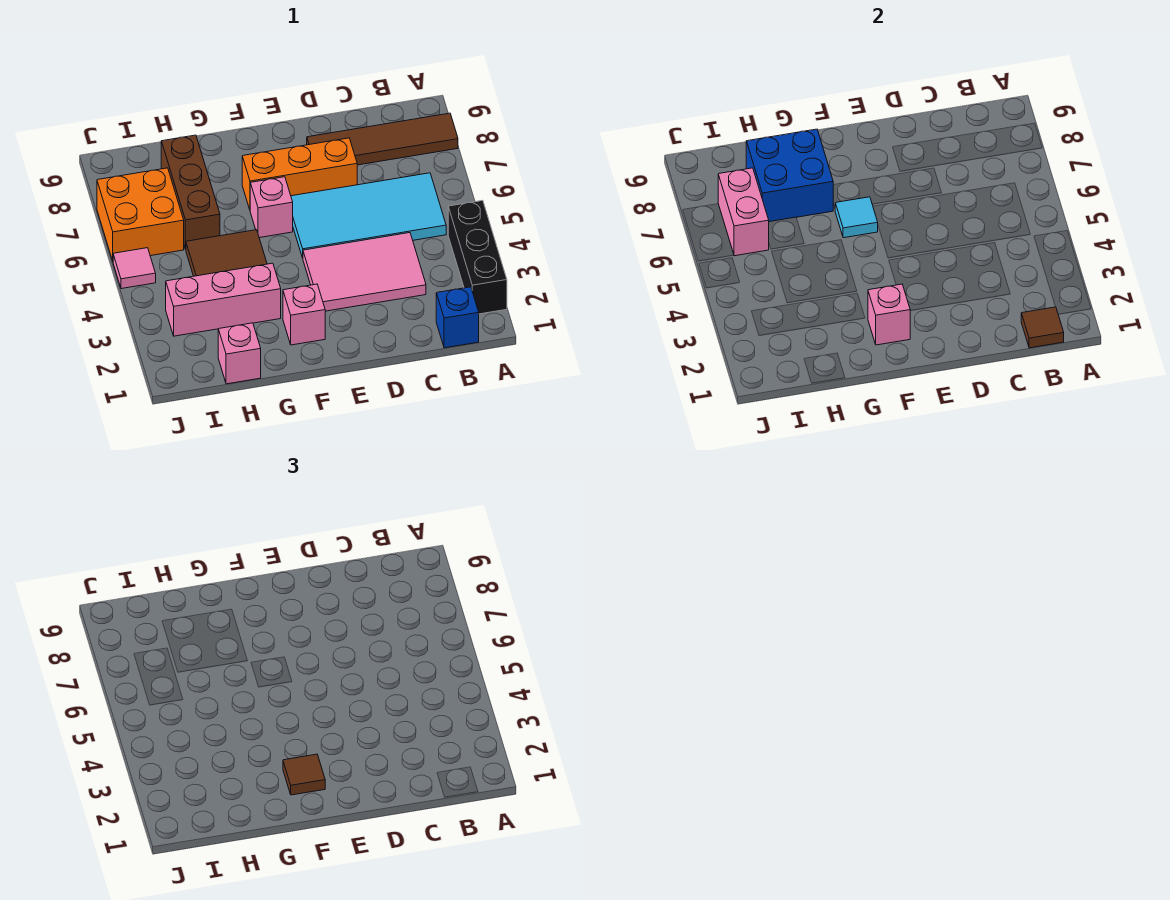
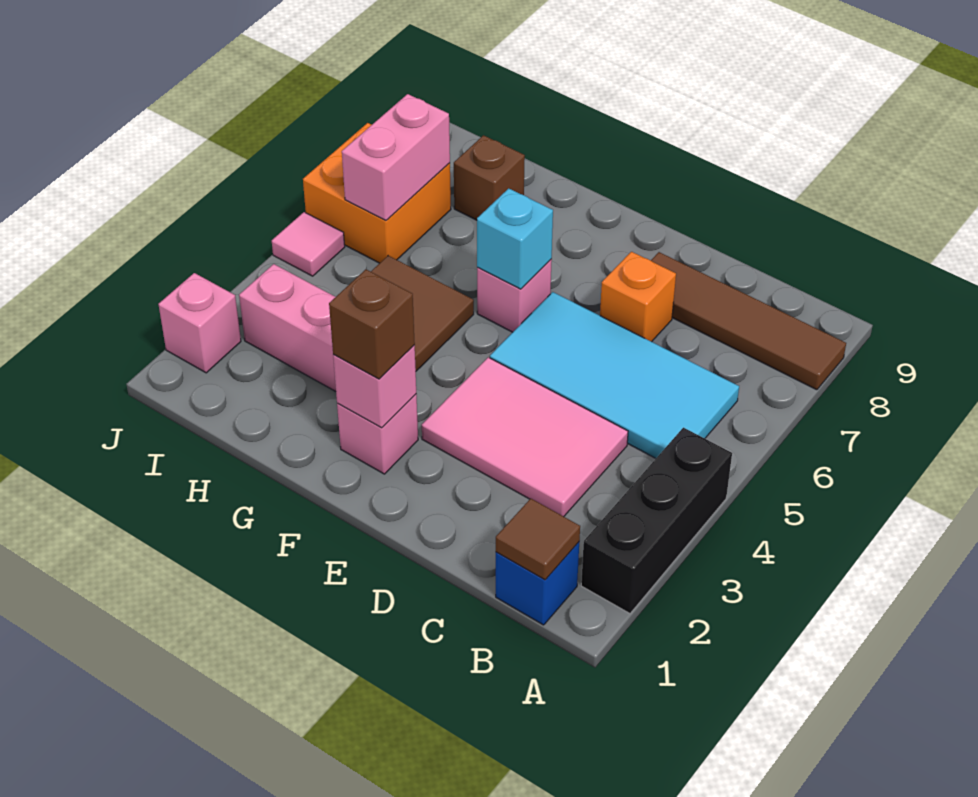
orange brick D7:F7 level 1 -> orange brick D7 level 1
brown tile F2 level 3 -> brown brick F2 level 3
cyan tile F6 level 2 -> cyan brick F6 level 2
blue brick G7:H8 level 2 -> none
pink brick H1 level 1 -> pink brick J2 level 1
brown brick H6:H8 level 1 -> brown brick H8 level 1

